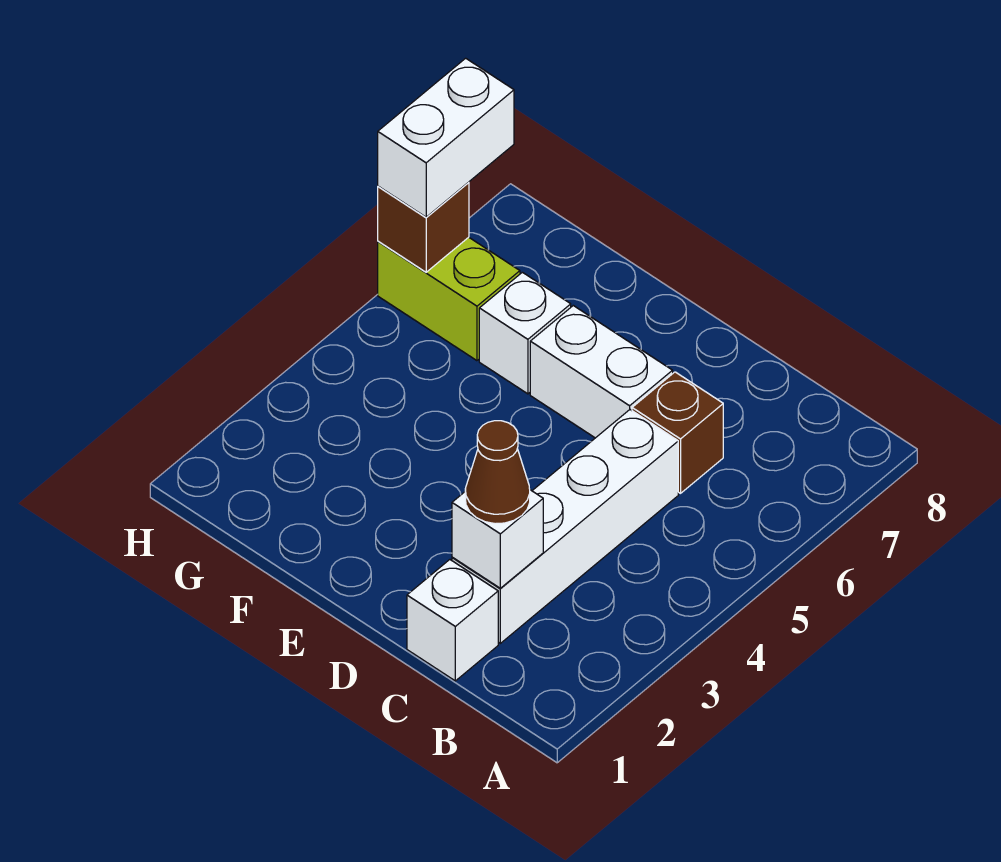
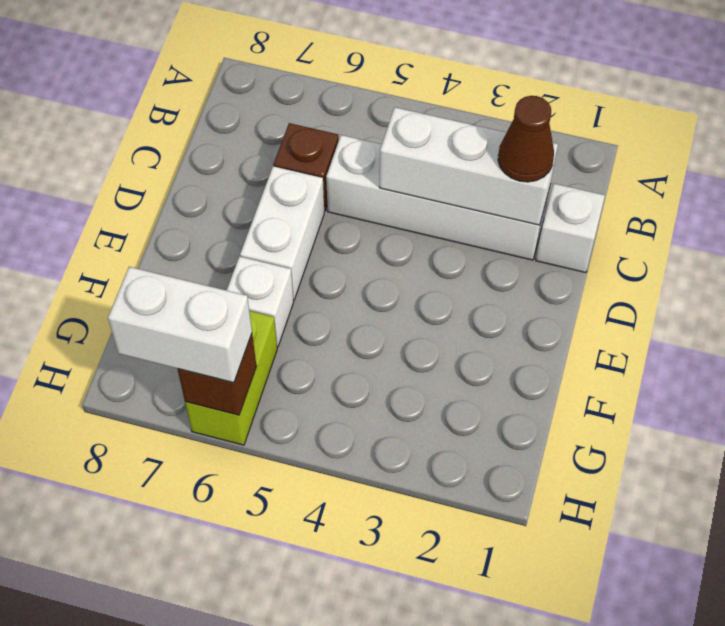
white brick C2 level 2 -> white brick C2:C4 level 2

